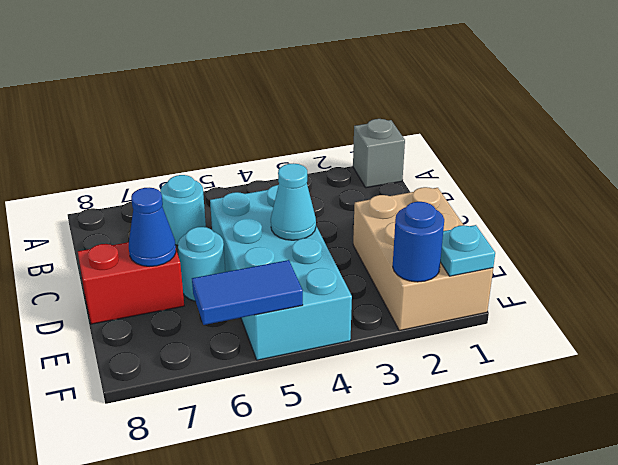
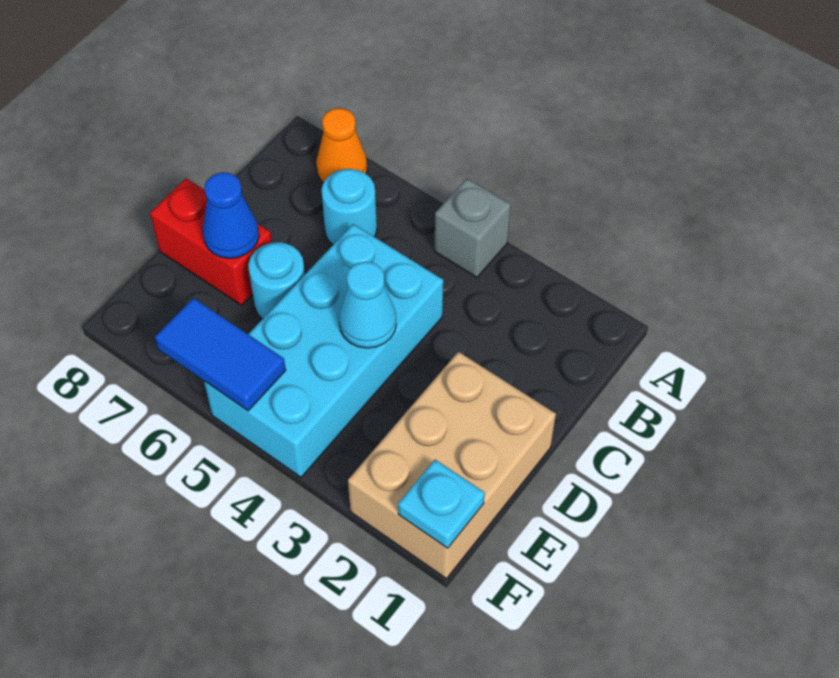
grey brick A1 level 1 -> grey brick A4 level 1
none -> orange cone A7 level 1
blue round brick F2 level 2 -> none

